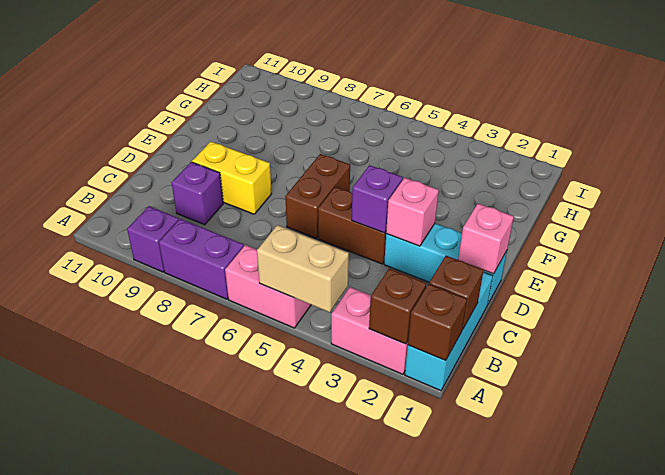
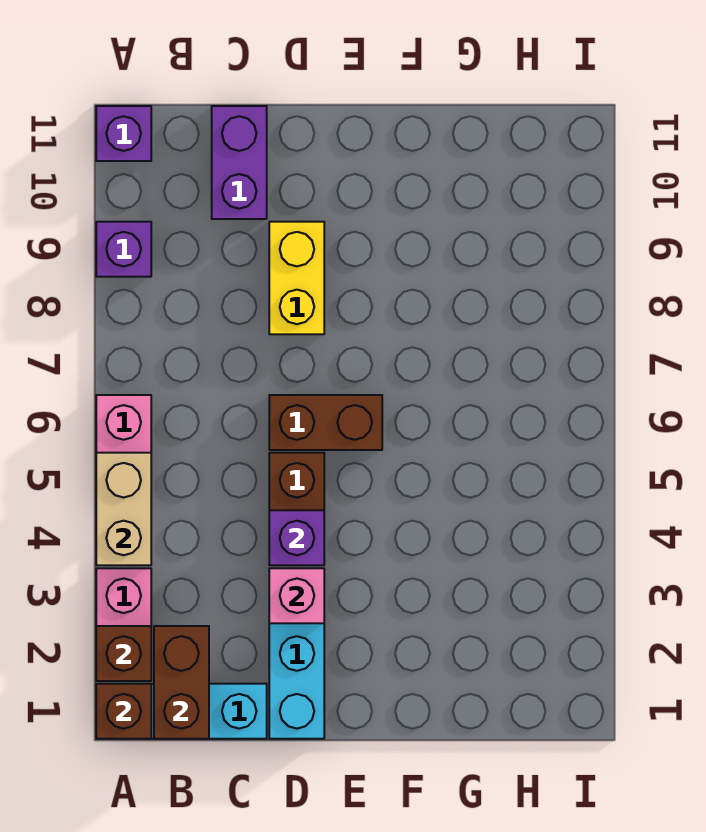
purple brick A7:A8 level 1 -> purple brick C10:C11 level 1
brown brick B1 level 2 -> brown brick B1:B2 level 2
purple brick C9 level 1 -> purple brick A11 level 1
pink brick D1 level 2 -> none

